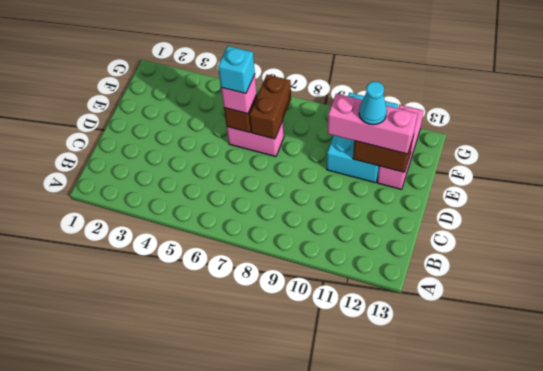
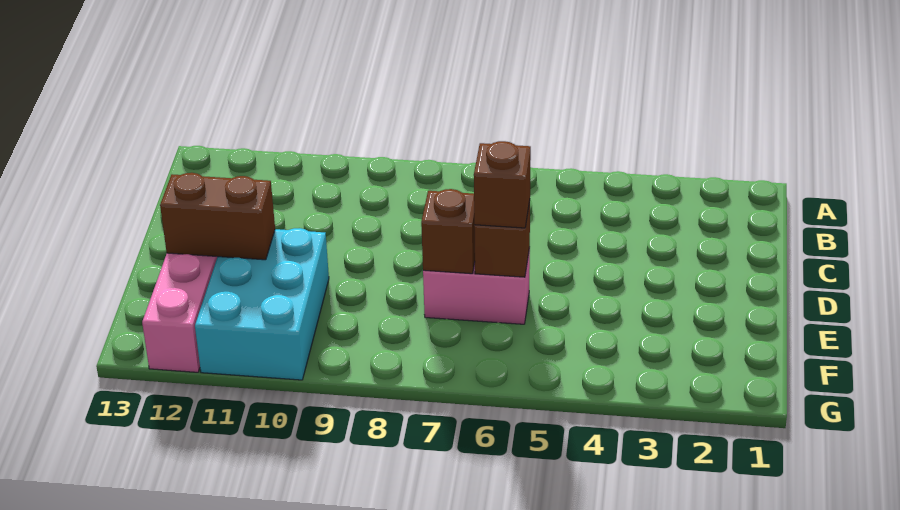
pink brick E6 level 3 -> brown brick E6 level 3
cyan brick E6 level 4 -> none
brown brick E7:F7 level 2 -> brown brick E7 level 2
pink brick E10:E12 level 3 -> none
cyan cone E11 level 4 -> none

